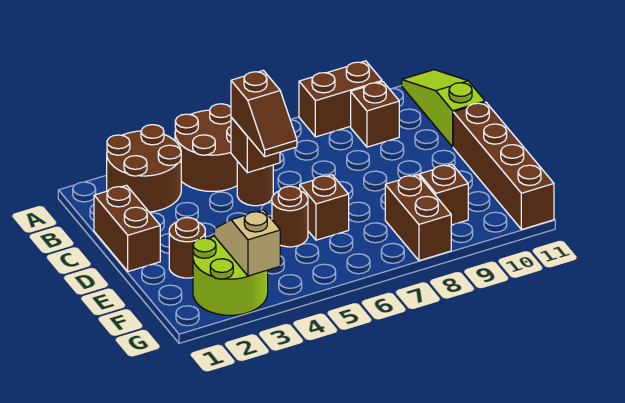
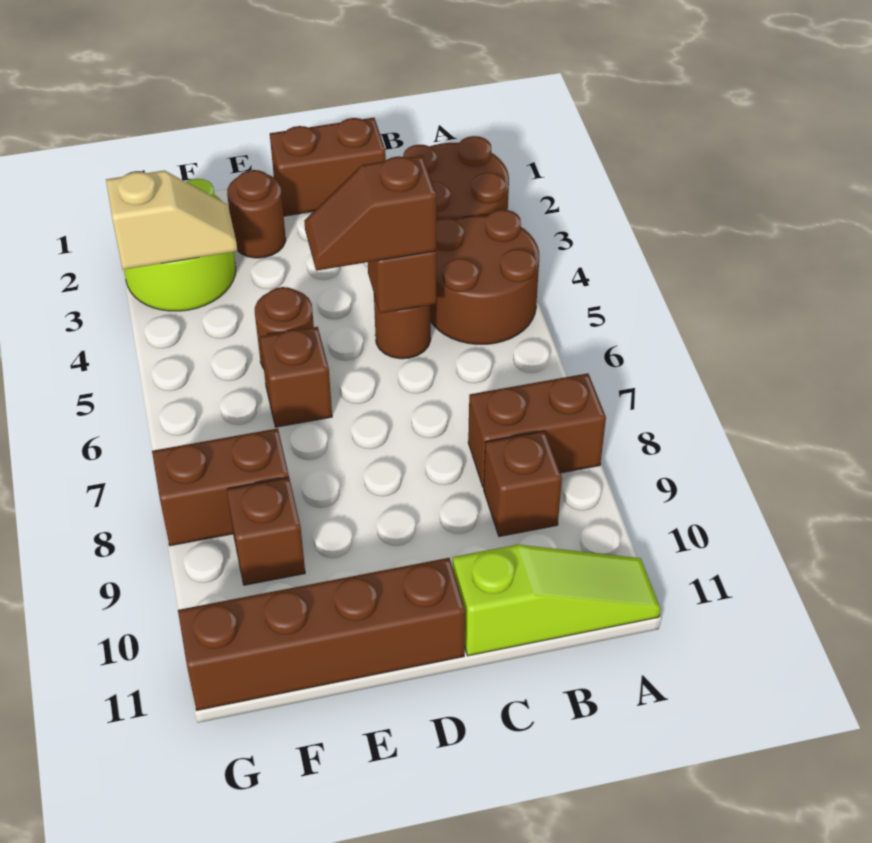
brown brick A8:A9 level 1 -> brown brick A8:B8 level 1

